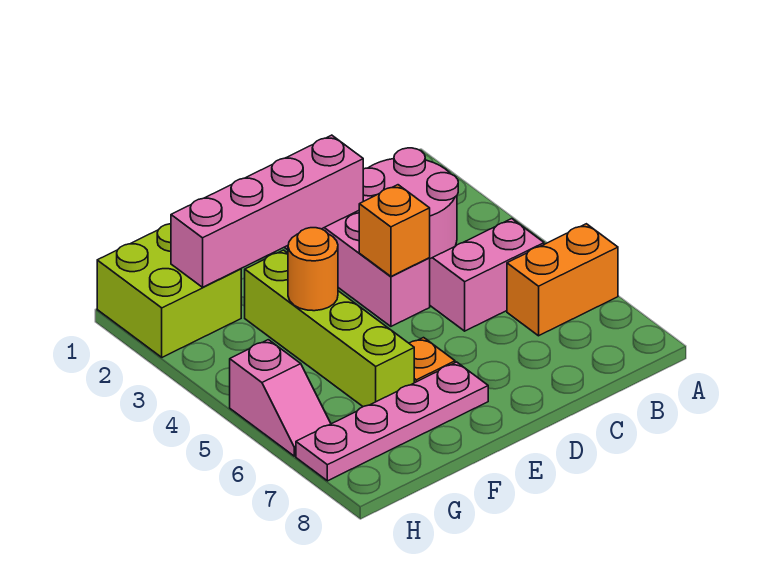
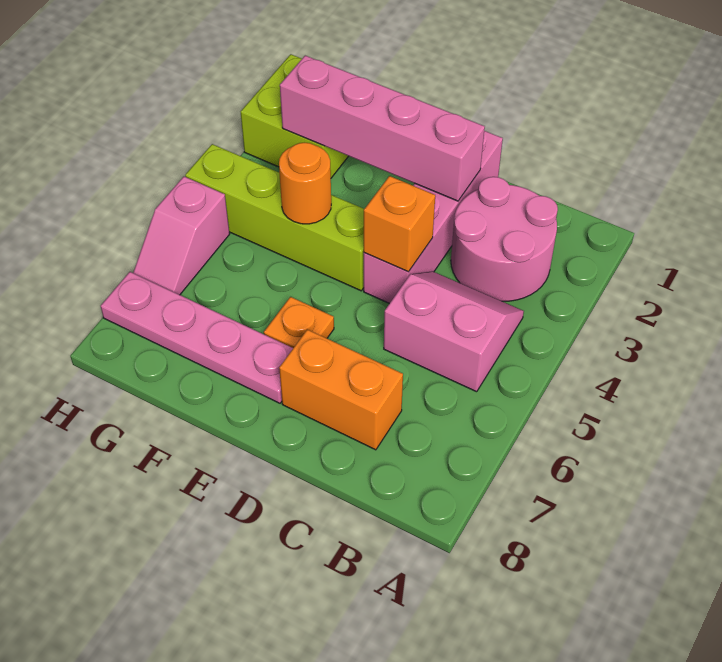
orange brick A6:B6 level 1 -> orange brick C7:D7 level 1
lime brick F3:F6 level 1 -> lime brick E4:H4 level 1

